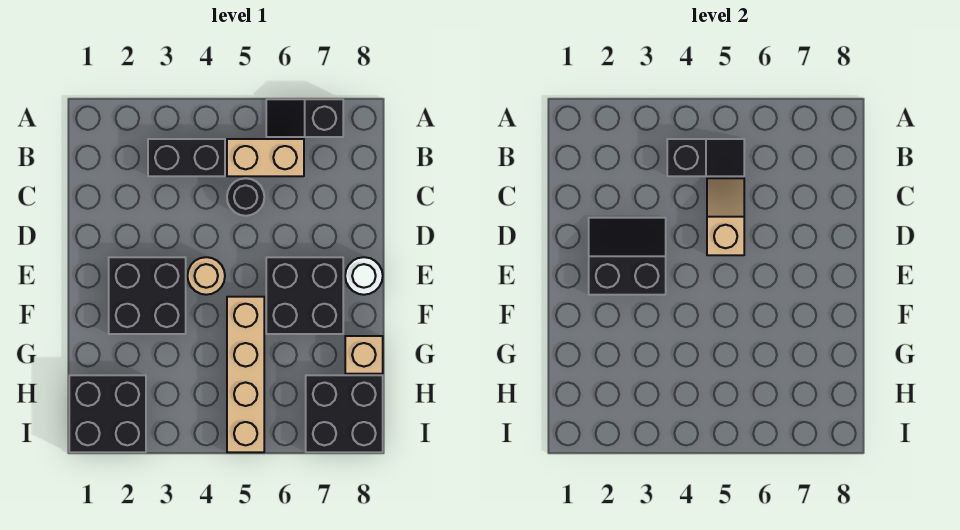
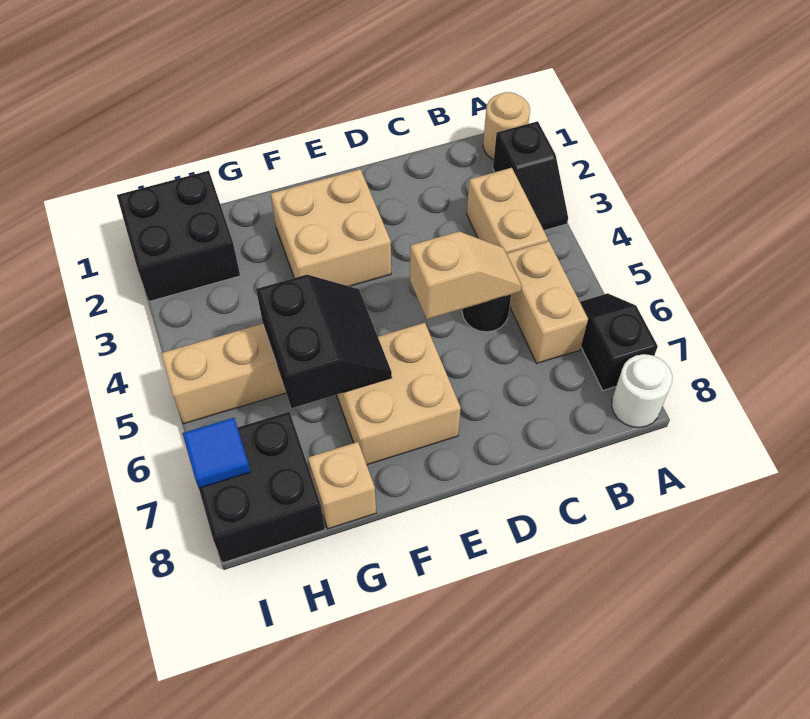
black brick B3:B4 level 1 -> tan brick B3:B4 level 1
black slope B4:B5 level 2 top 4 -> black slope A2:A3 level 1 top 2
black slope D2:E3 level 2 top E -> black slope F5:G6 level 2 top G
black brick E2:F3 level 1 -> tan brick E2:F3 level 1
tan round brick E4 level 1 -> tan round brick A1 level 1
black brick E6:F7 level 1 -> tan brick E6:F7 level 1
white round brick E8 level 1 -> white round brick A8 level 1
none -> blue tile I7 level 2

